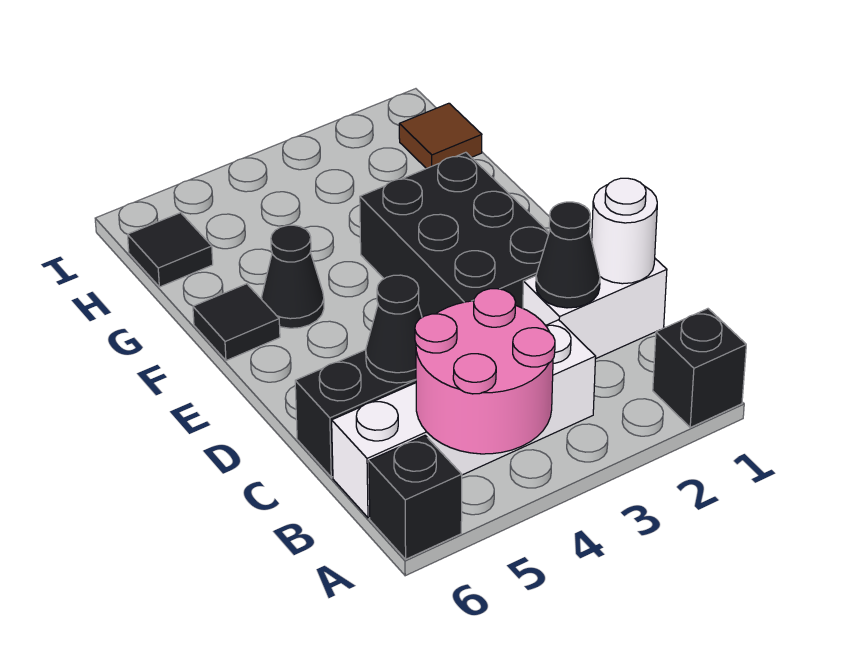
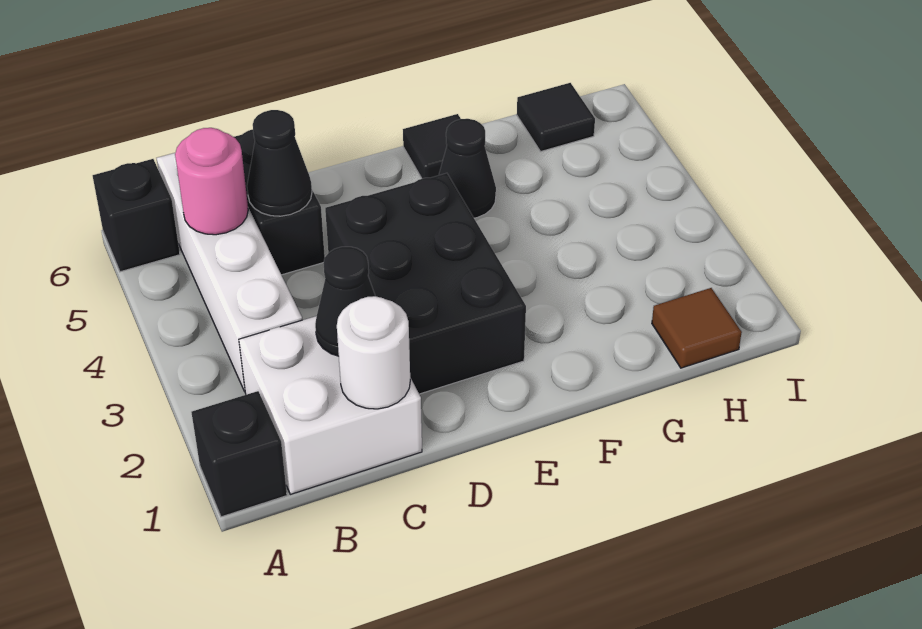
pink round brick A4:B5 level 2 -> pink round brick B5 level 2
white brick C1:C2 level 1 -> white brick B1:C2 level 1
black brick D2:F3 level 1 -> black brick D2:E4 level 1

